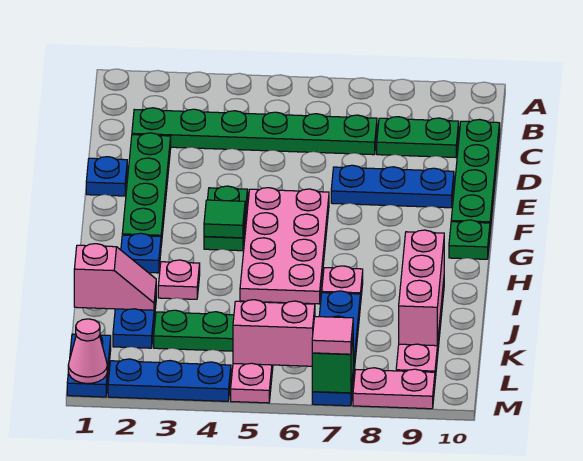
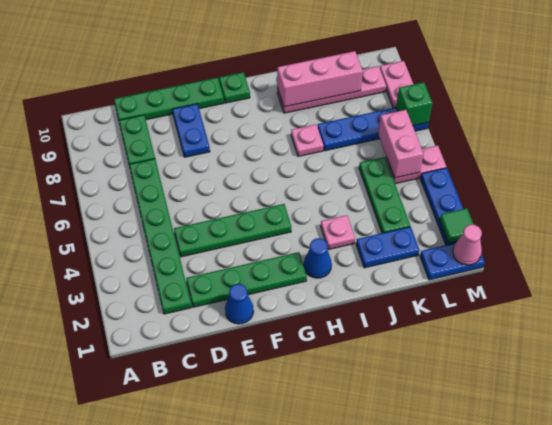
blue plate E1 level 1 -> blue cone E1 level 1
blue plate E7:E9 level 1 -> blue plate E8:E9 level 1
green plate F4:G4 level 1 -> green plate D4:G4 level 1
pink plate F5:I6 level 1 -> none
green tile G4 level 2 -> green tile M2 level 2
blue plate H2 level 1 -> blue cone H2 level 1
pink slope J1:J2 level 2 top 1 -> none
pink tile M7 level 3 -> none

